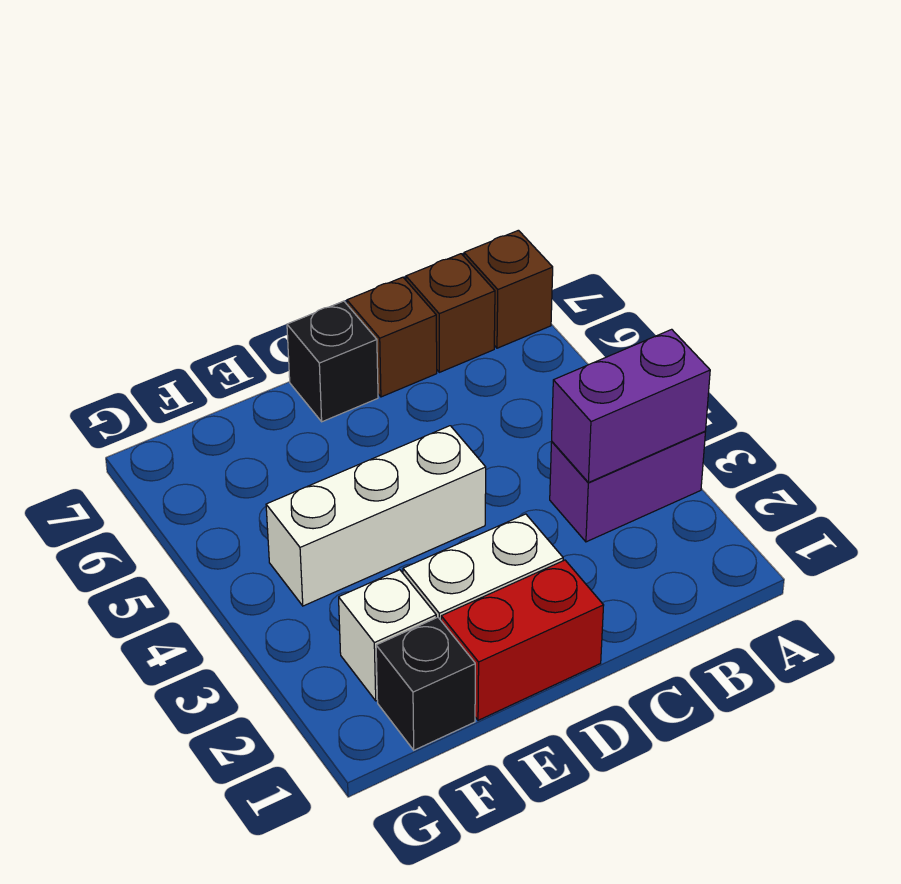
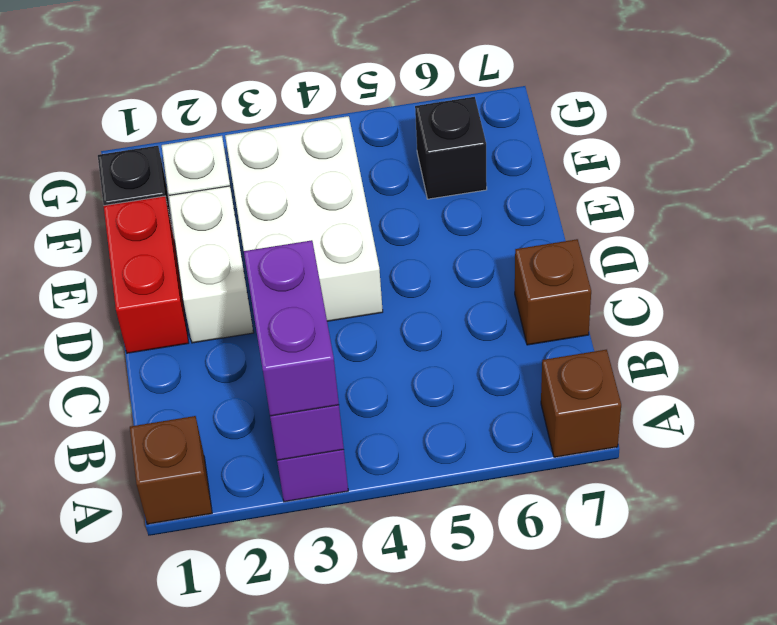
none -> purple brick A3:B3 level 3
brown brick B7 level 1 -> brown brick A1 level 1
white brick D4:F4 level 1 -> white brick D3:F4 level 1
black brick D7 level 1 -> black brick F6 level 1

